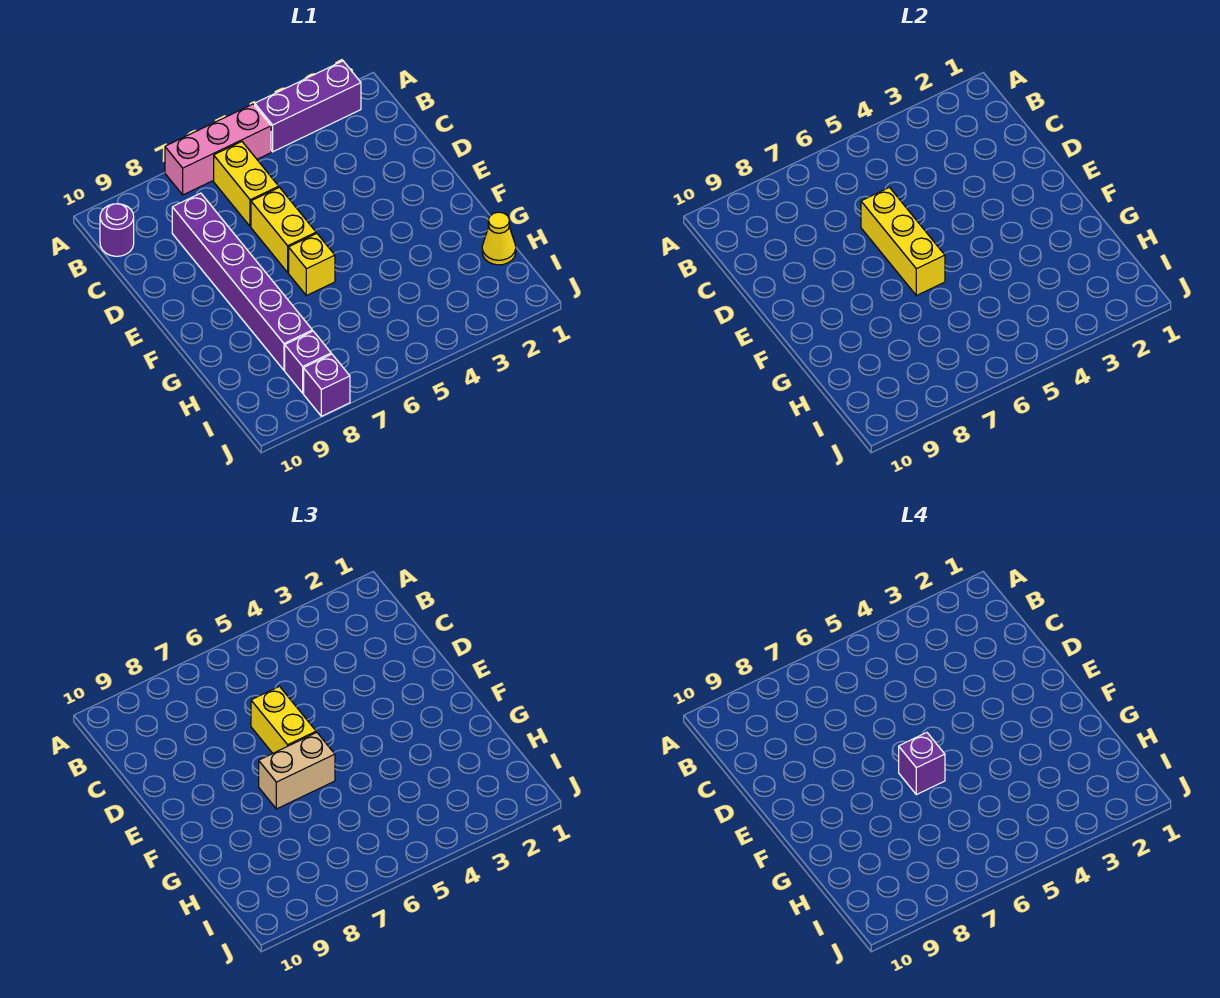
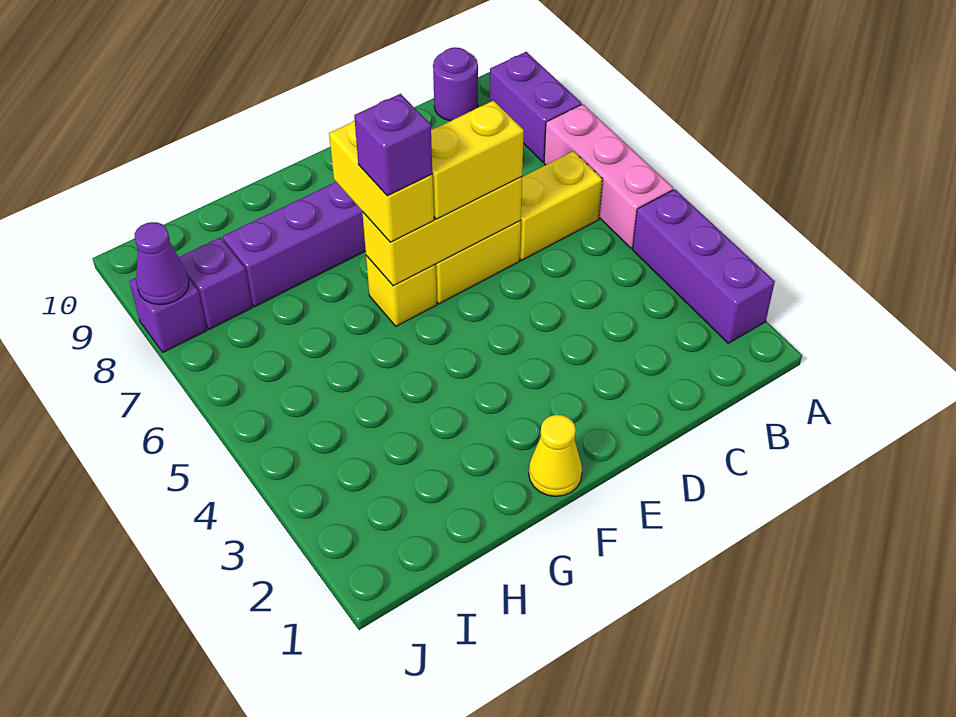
none -> purple brick A8:A9 level 1
tan brick F6:F7 level 3 -> yellow brick F6:F7 level 3
yellow cone H1 level 1 -> yellow cone F1 level 1
none -> purple cone J8 level 2

